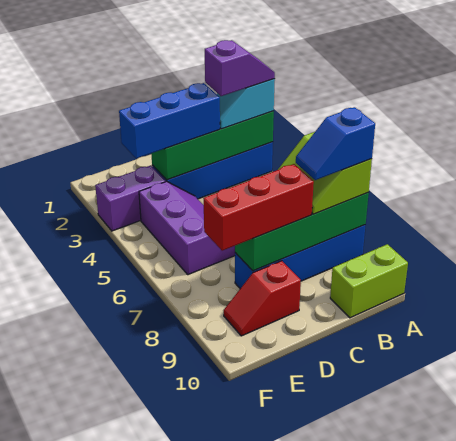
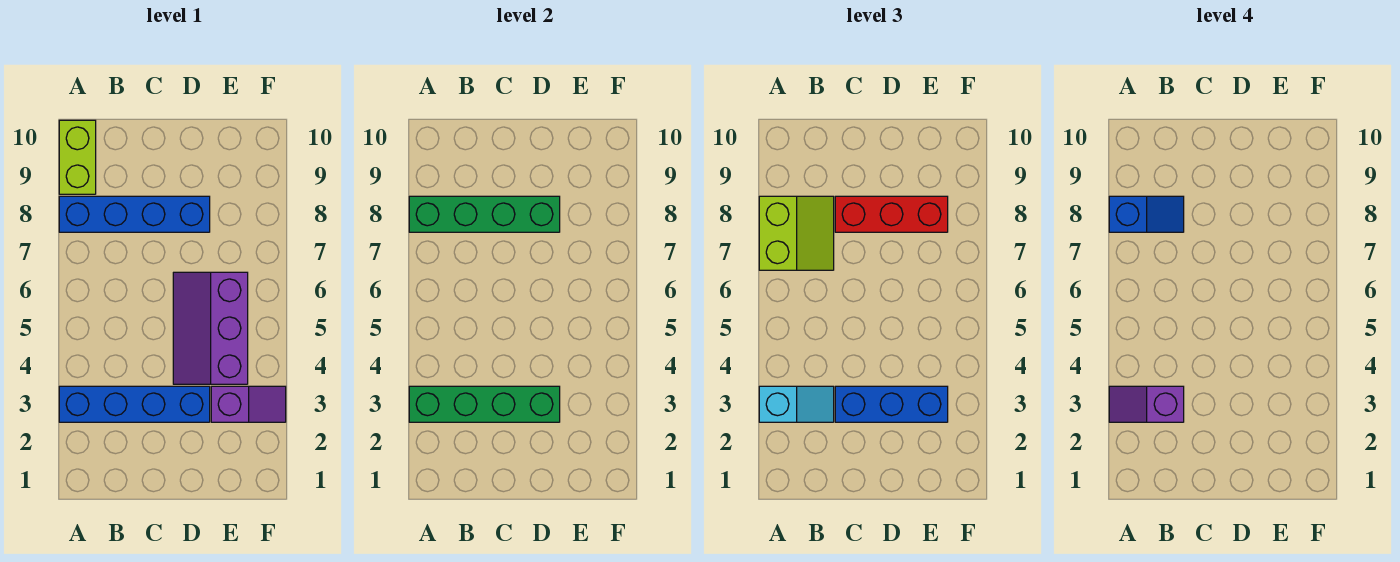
lime brick A10:B10 level 1 -> lime brick A9:A10 level 1
red slope D9:E9 level 1 top D -> none
purple brick E3:F3 level 1 -> purple slope E3:F3 level 1 top E

